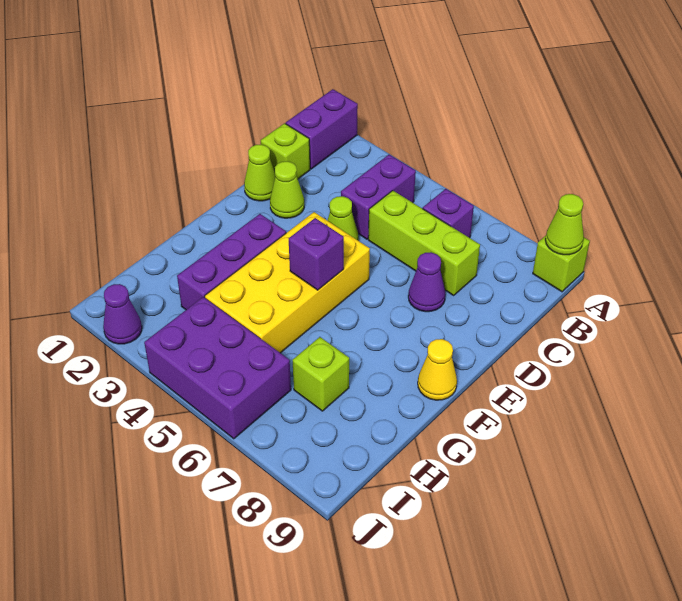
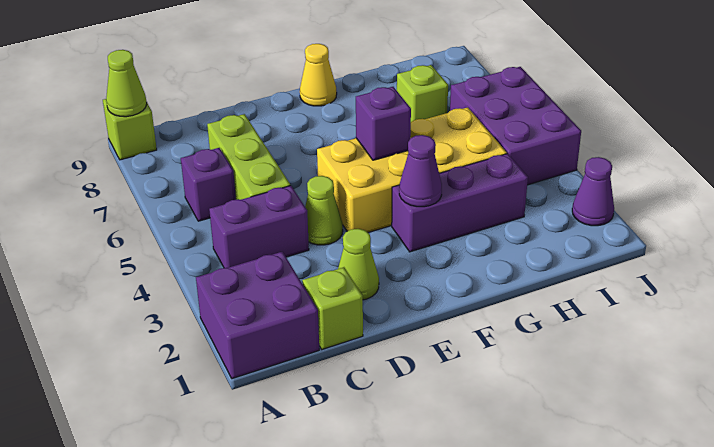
purple brick A1:B1 level 1 -> purple brick A1:B2 level 1
lime cone D1 level 1 -> none
purple cone D7 level 1 -> purple cone F3 level 2

